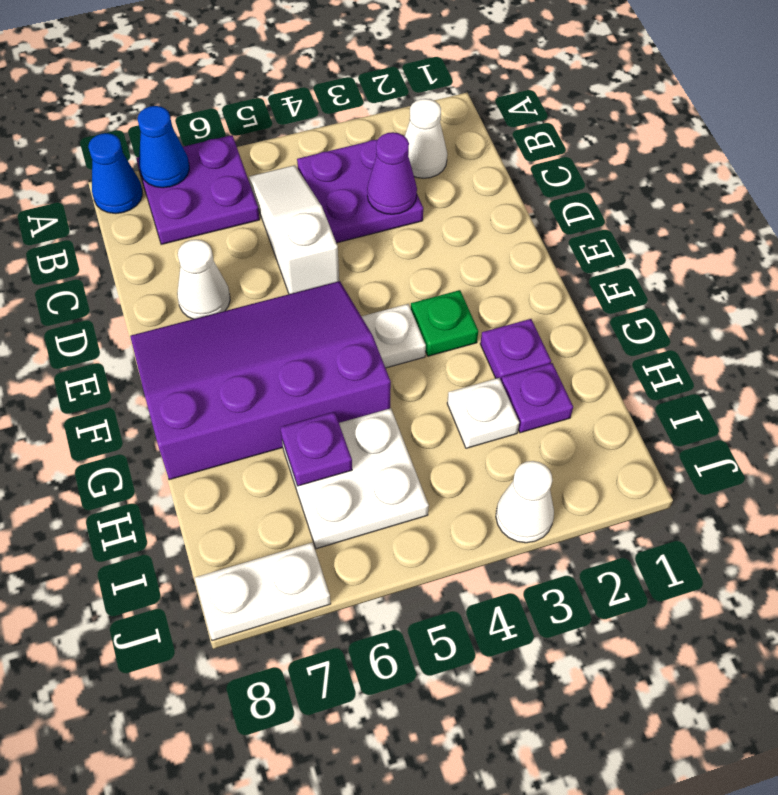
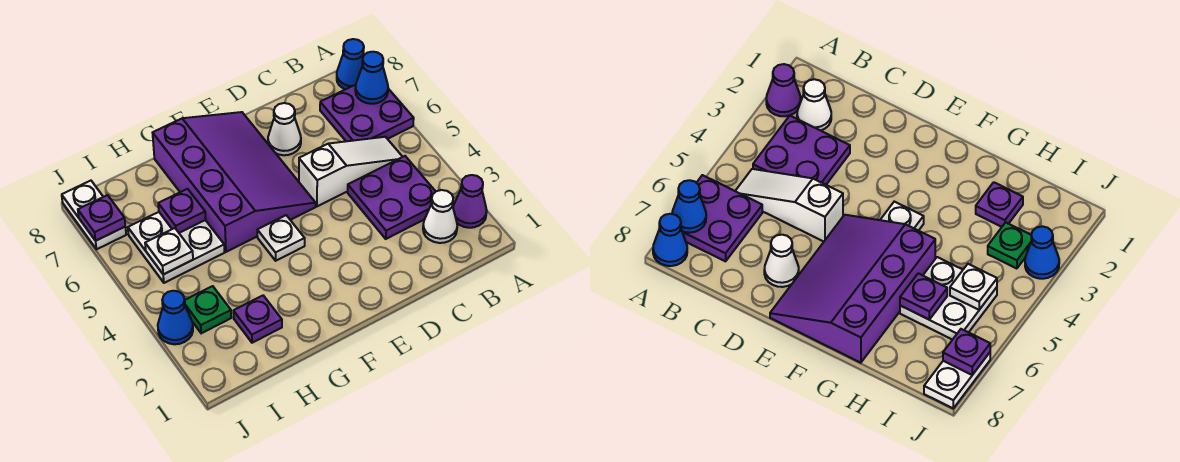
purple cone C3 level 2 -> purple cone A2 level 1
green plate F3 level 1 -> green plate I3 level 1
purple plate G2 level 1 -> purple plate J7 level 2
white plate H3 level 1 -> white plate I5 level 2
white cone J3 level 1 -> blue cone J3 level 1

